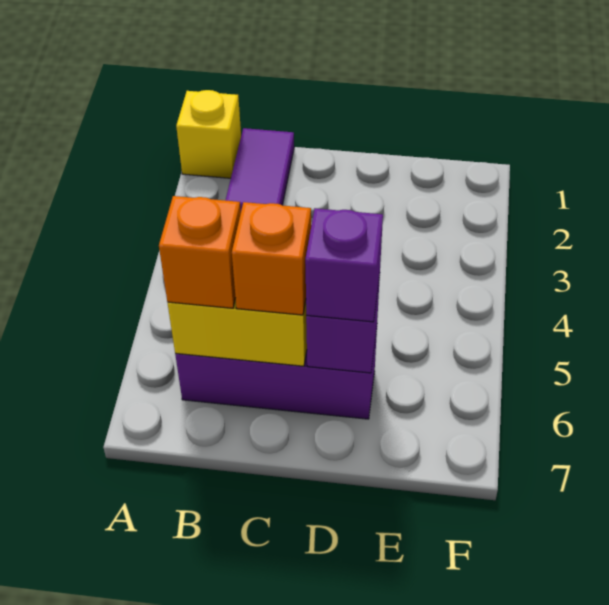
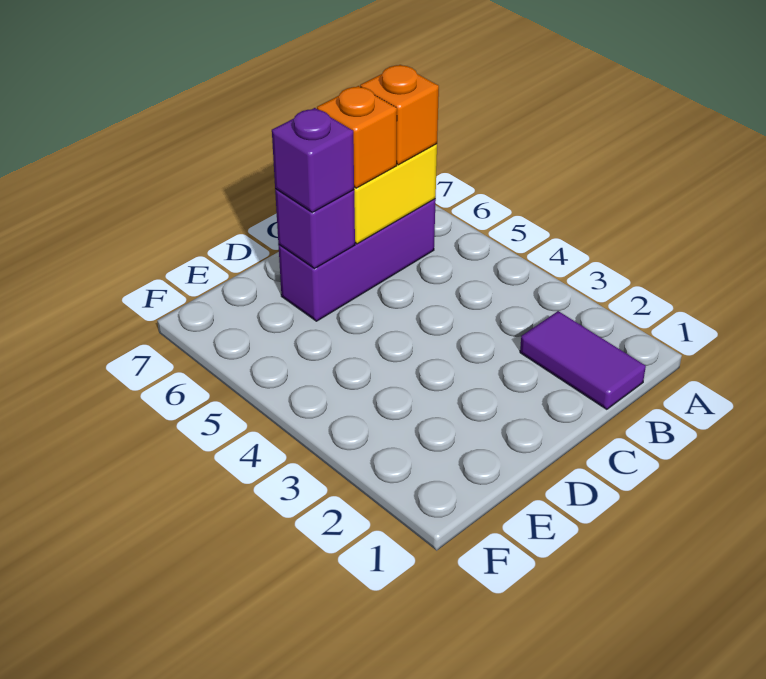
yellow brick A1 level 1 -> none

